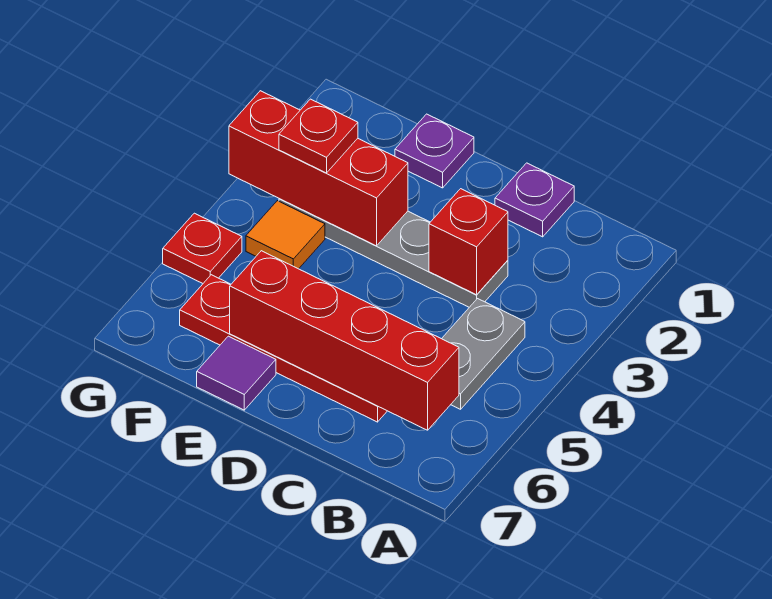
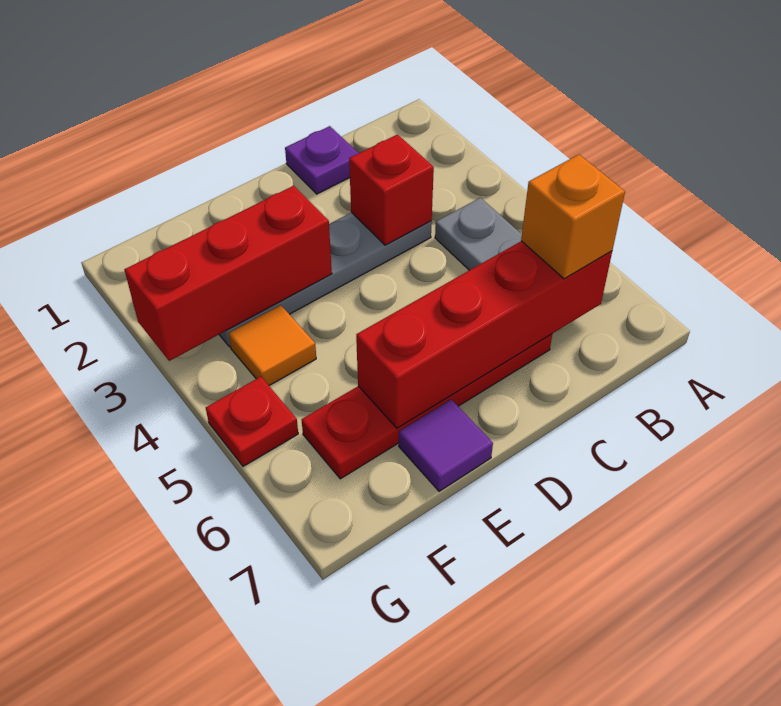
none -> orange brick B6 level 3
purple plate E1 level 1 -> none
red plate F3 level 3 -> none

